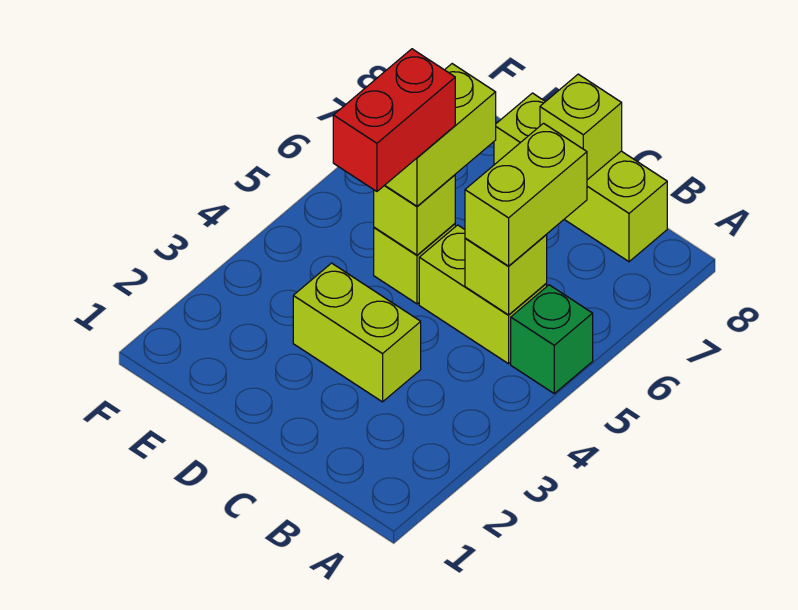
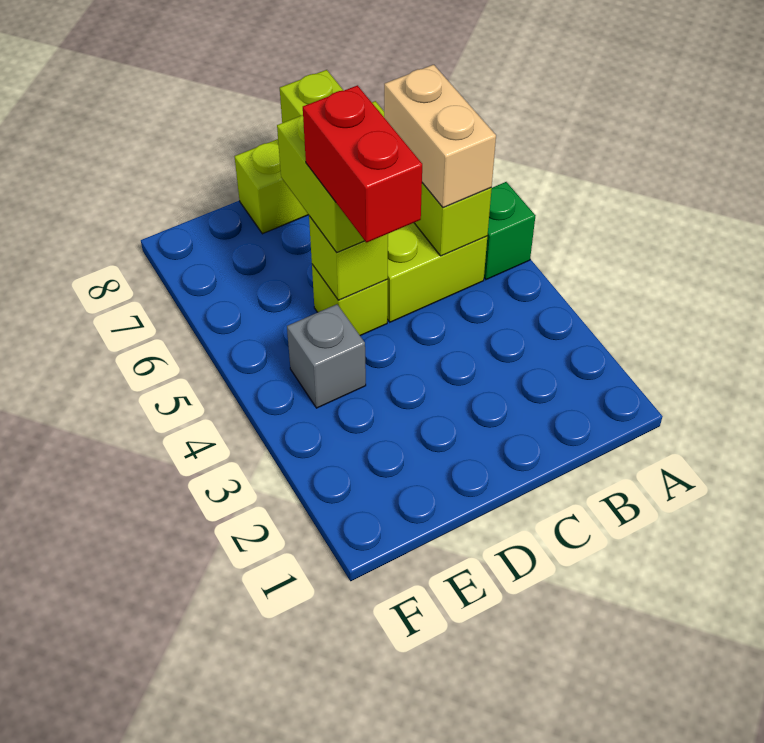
lime brick B5:B6 level 3 -> tan brick B5:B6 level 3
lime brick C3:D3 level 1 -> none
none -> grey brick E4 level 1

